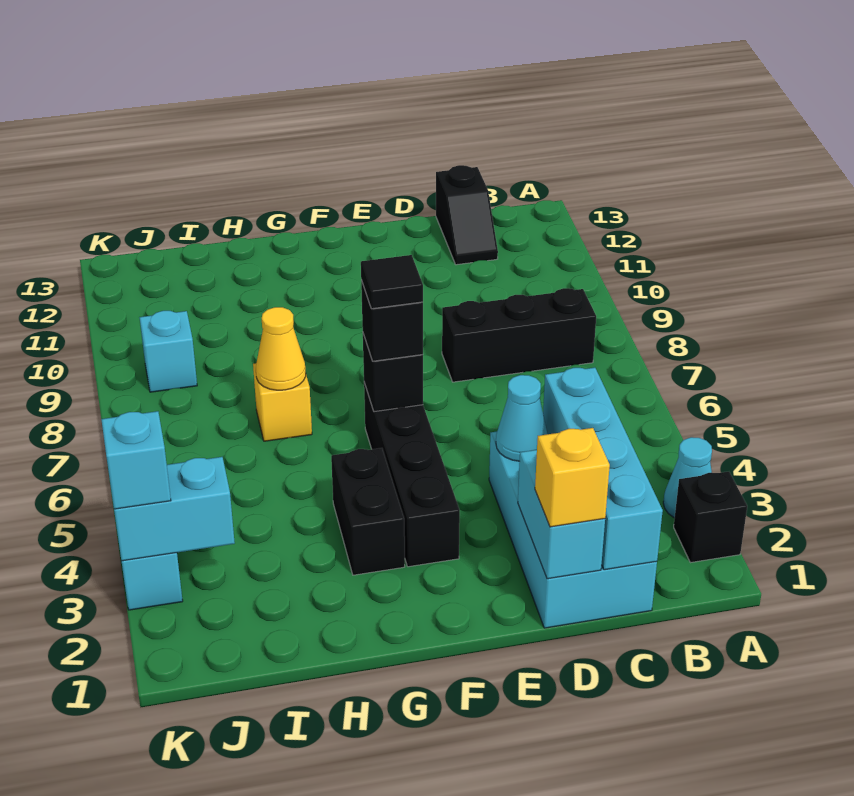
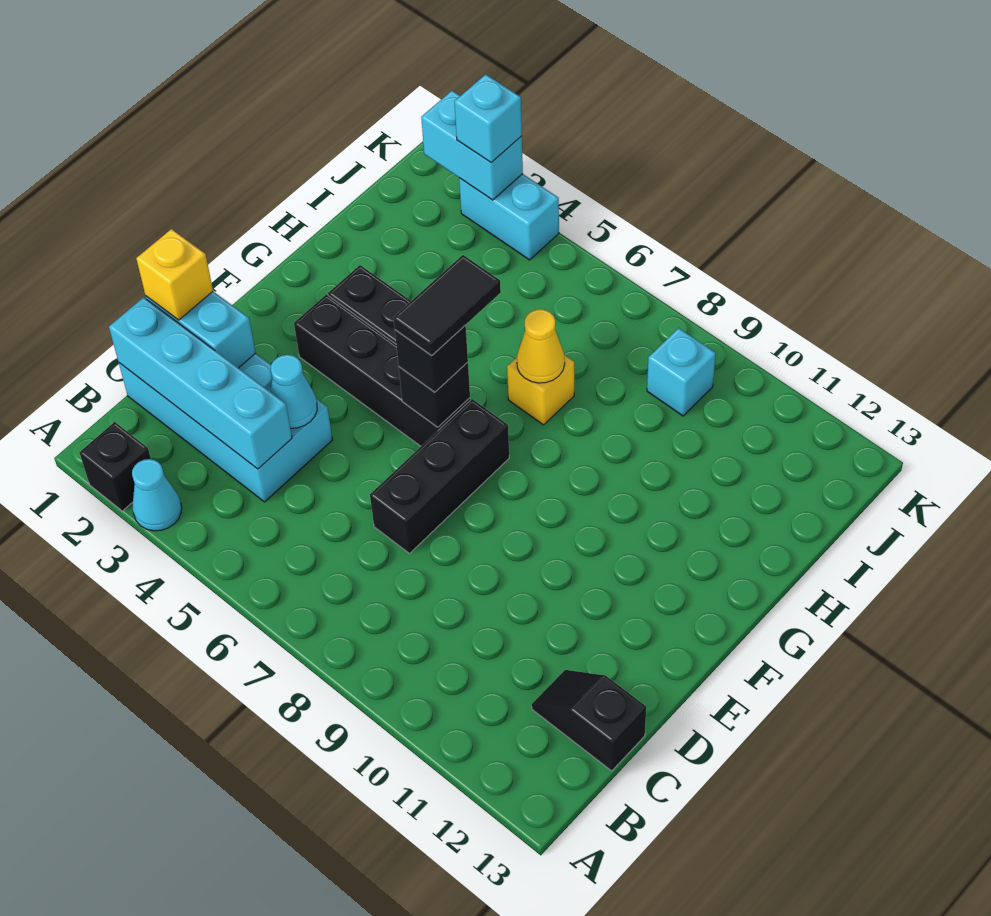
black brick B8:D8 level 1 -> black brick D7:F7 level 1
black tile F6 level 4 -> black tile F6:G6 level 4
cyan brick J3:K3 level 2 -> cyan brick K2:K3 level 2

